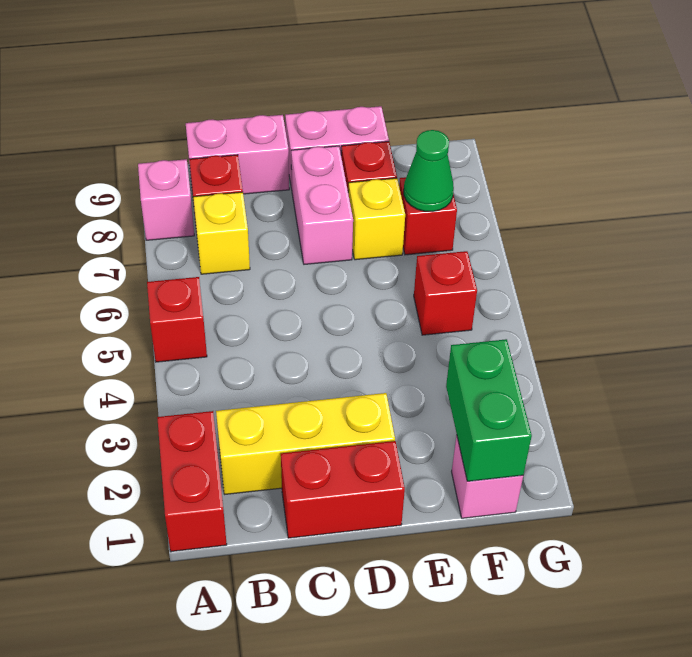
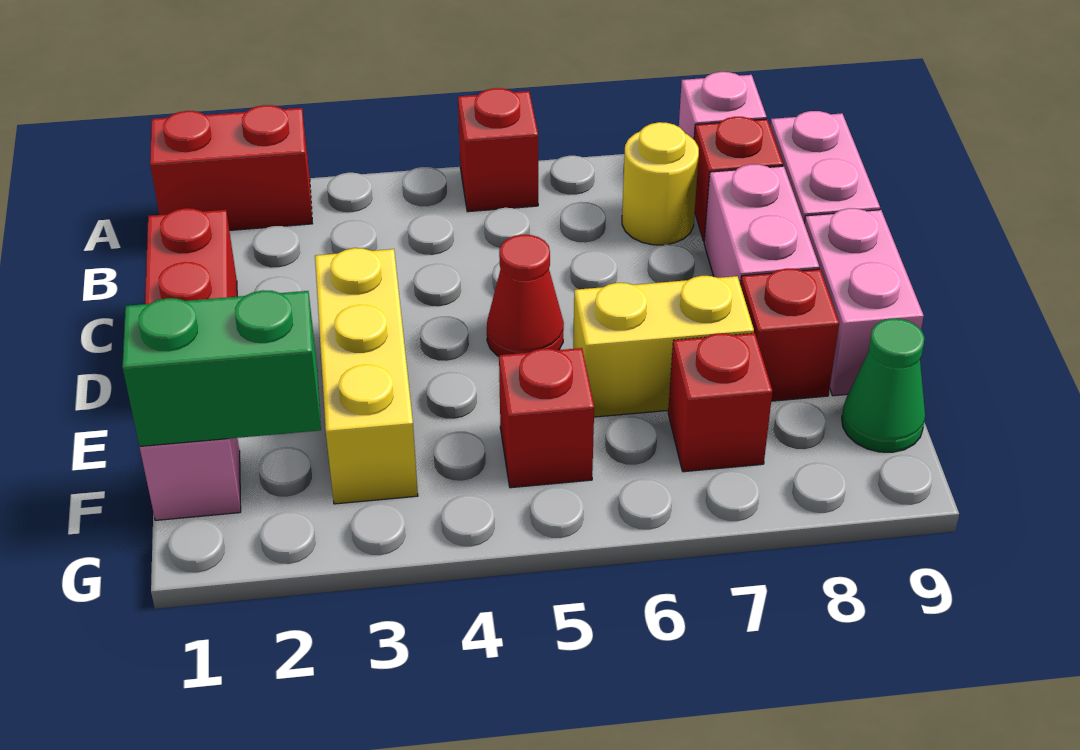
yellow brick B2:D2 level 1 -> yellow brick D3:F3 level 1
yellow brick B7 level 1 -> yellow round brick B7 level 1
none -> red cone D5 level 1
pink brick D7:D8 level 1 -> pink brick C8:D8 level 1
yellow brick E7 level 1 -> yellow brick E6:E7 level 1
green cone F7 level 2 -> green cone F9 level 1

